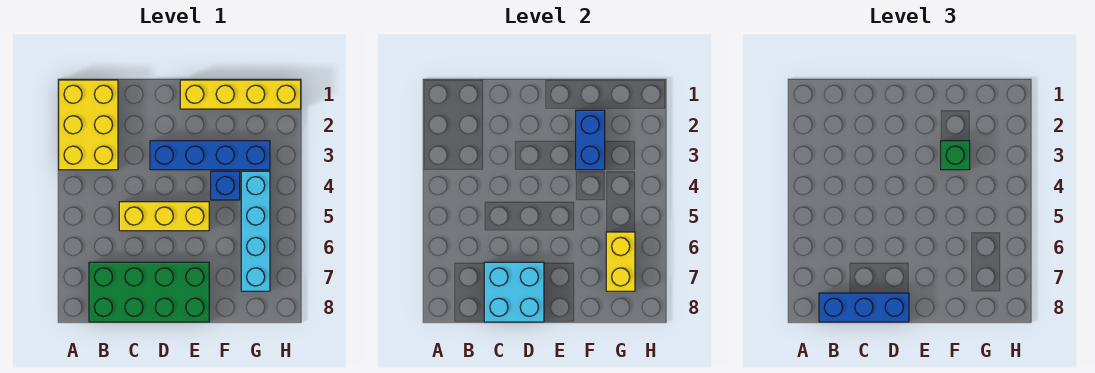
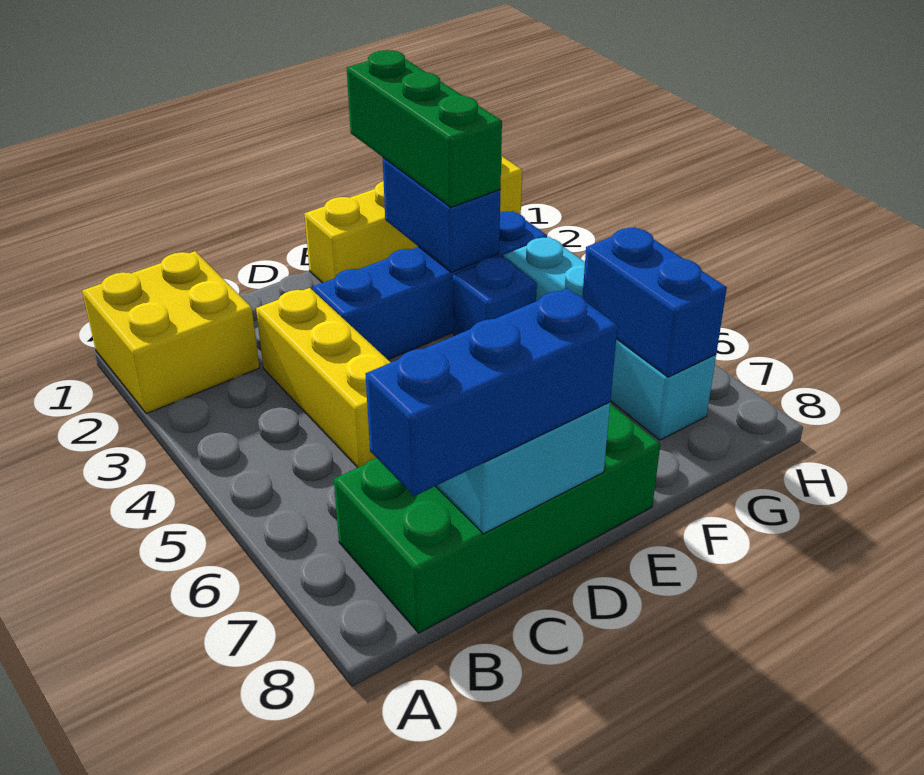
yellow brick A1:B3 level 1 -> yellow brick A1:B2 level 1
yellow brick C5:E5 level 1 -> yellow brick C3:C5 level 1
green brick F3 level 3 -> green brick F1:F3 level 3
yellow brick G6:G7 level 2 -> blue brick G6:G7 level 2

